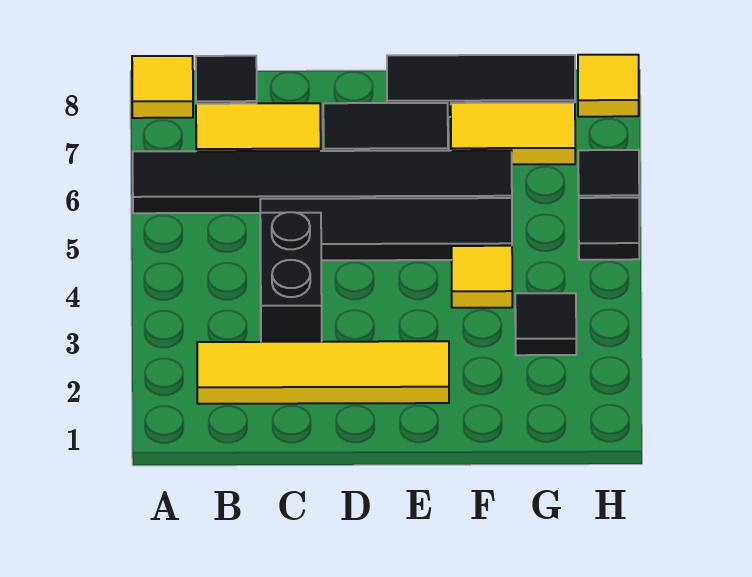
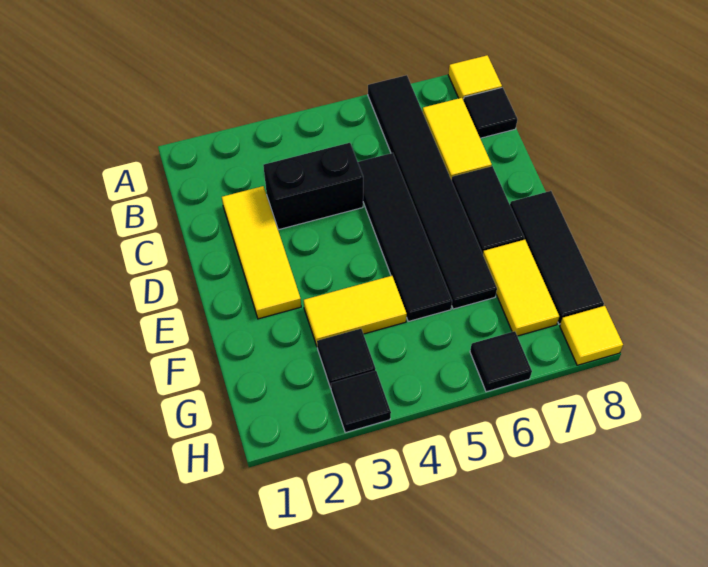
yellow tile B2:E2 level 1 -> yellow tile C2:E2 level 1
yellow tile F4 level 1 -> yellow tile F3:F4 level 1
black tile H5 level 1 -> black tile H3 level 1

